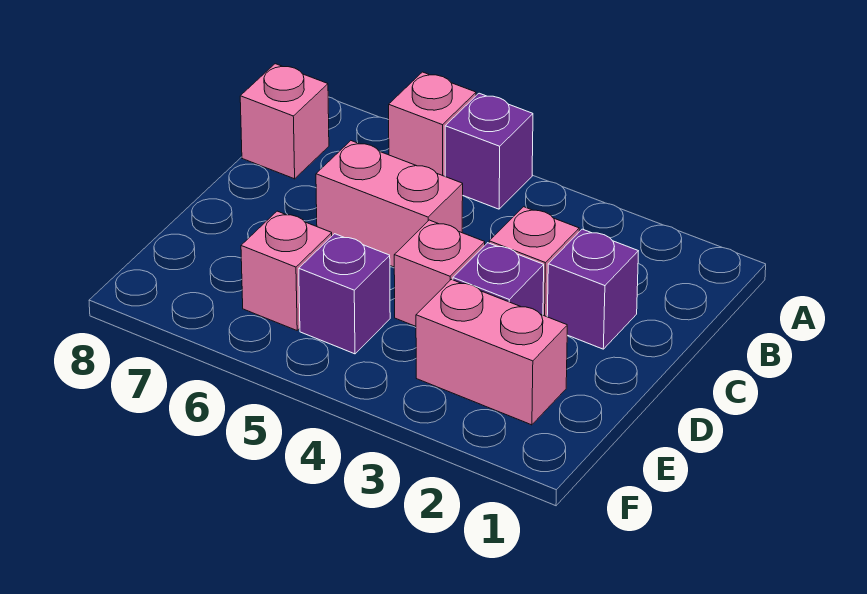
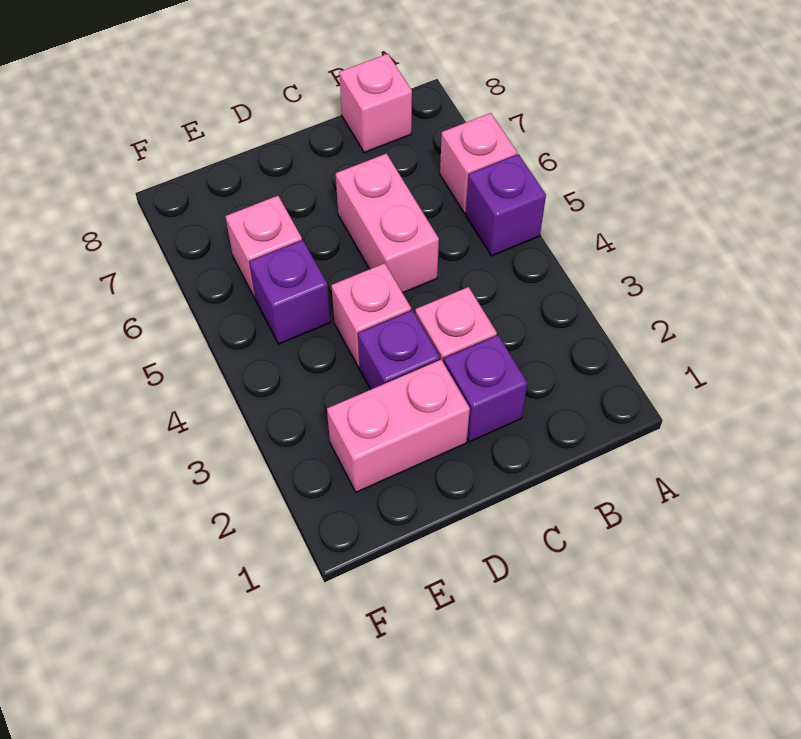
pink brick E2:E3 level 1 -> pink brick D2:E2 level 1

